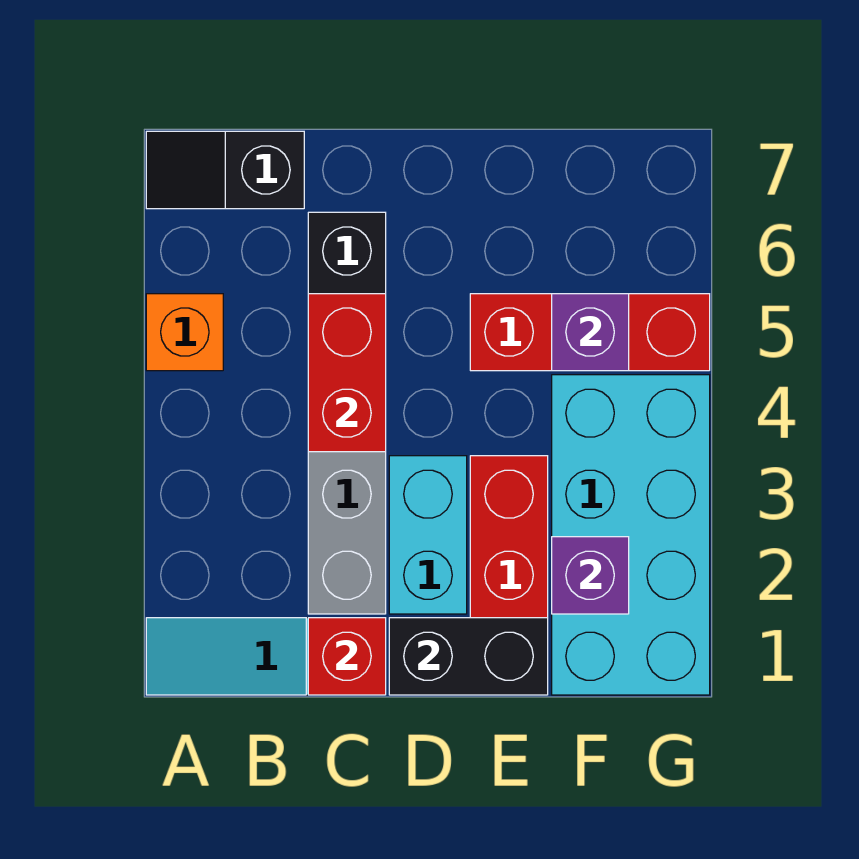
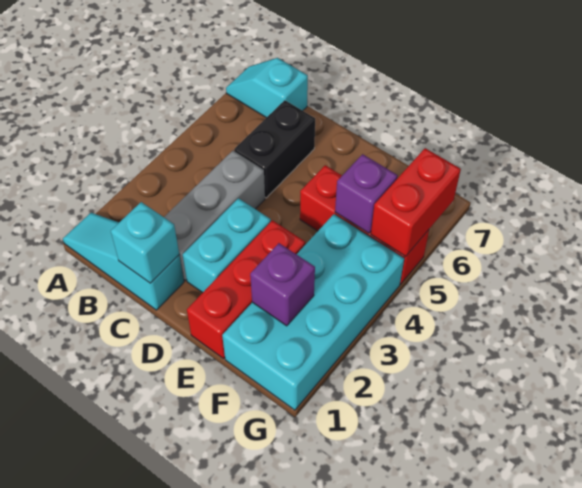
orange brick A5 level 1 -> none
black slope A7:B7 level 1 top B -> cyan slope A7:B7 level 1 top B
red brick C1 level 2 -> cyan brick C1 level 2
red brick C4:C5 level 2 -> red brick G5:G6 level 2
black brick D1:E1 level 2 -> none

